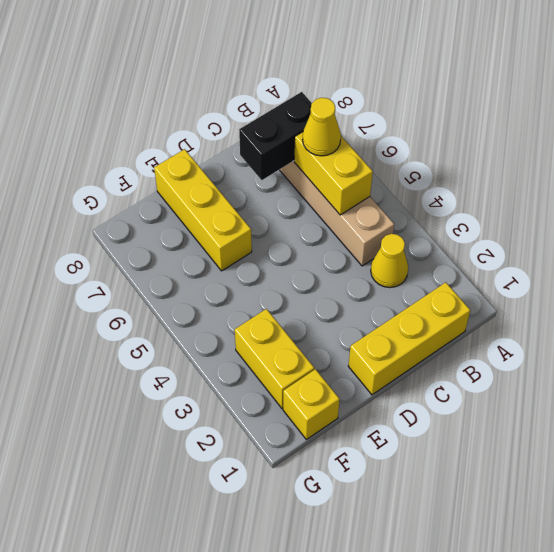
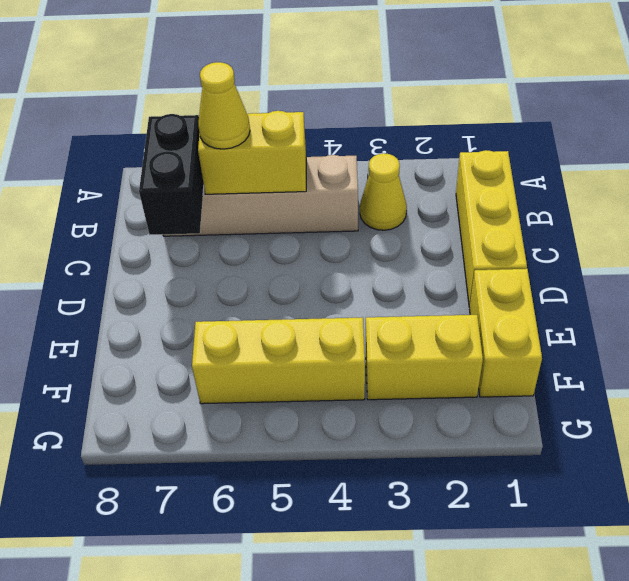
yellow brick E6:E8 level 1 -> yellow brick F4:F6 level 1
yellow brick F1 level 1 -> yellow brick E1:F1 level 1

